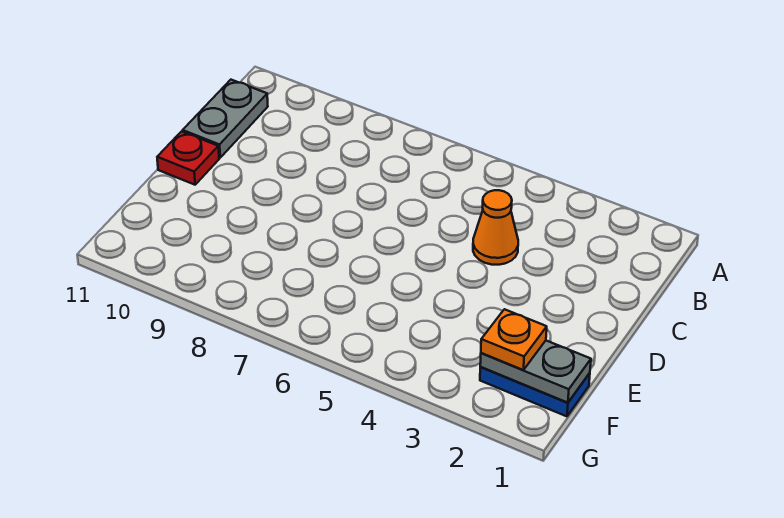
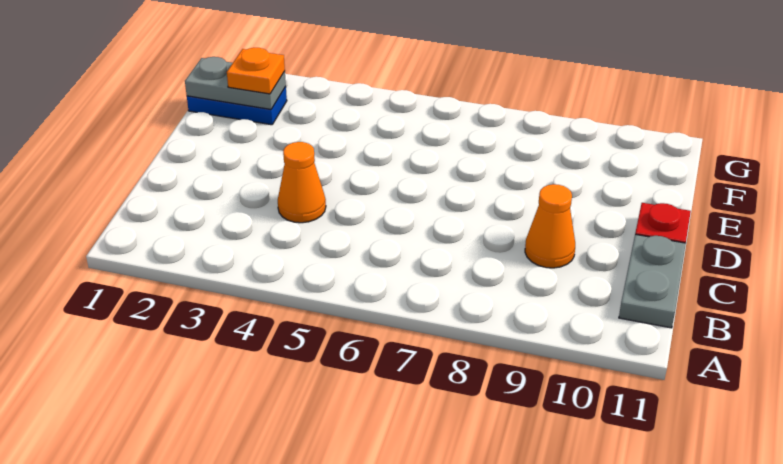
none -> orange cone C9 level 1

